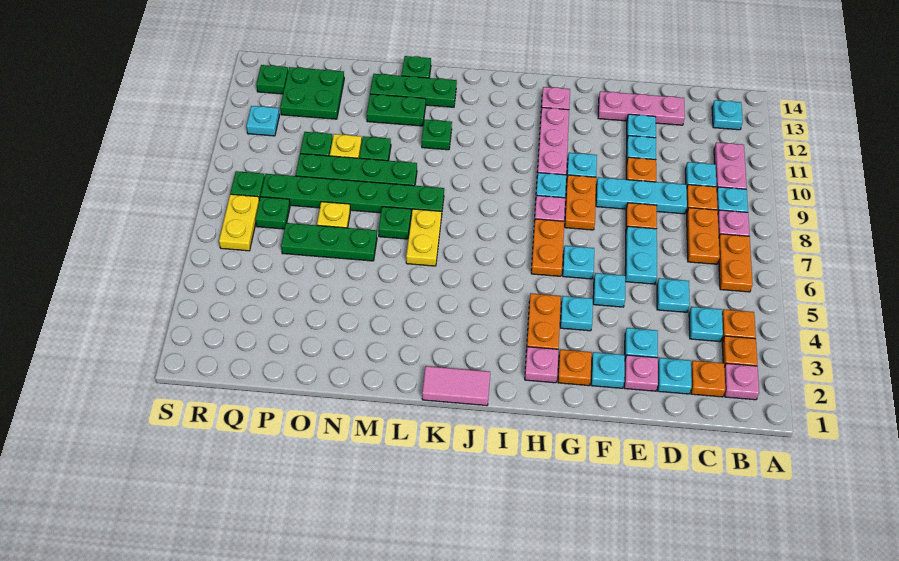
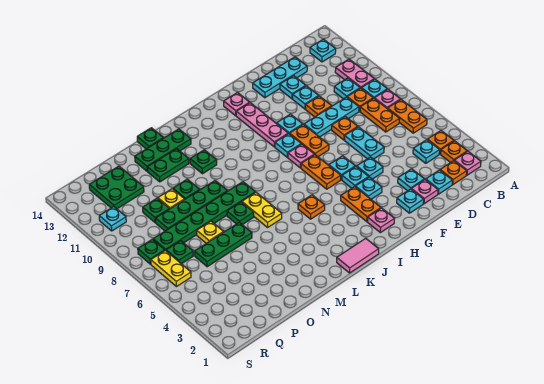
cyan plate D5 level 1 -> cyan plate G5 level 1
pink plate D13:F13 level 1 -> cyan plate D13:F13 level 1
orange plate G2 level 1 -> orange plate J5 level 1
green plate R13 level 1 -> none

